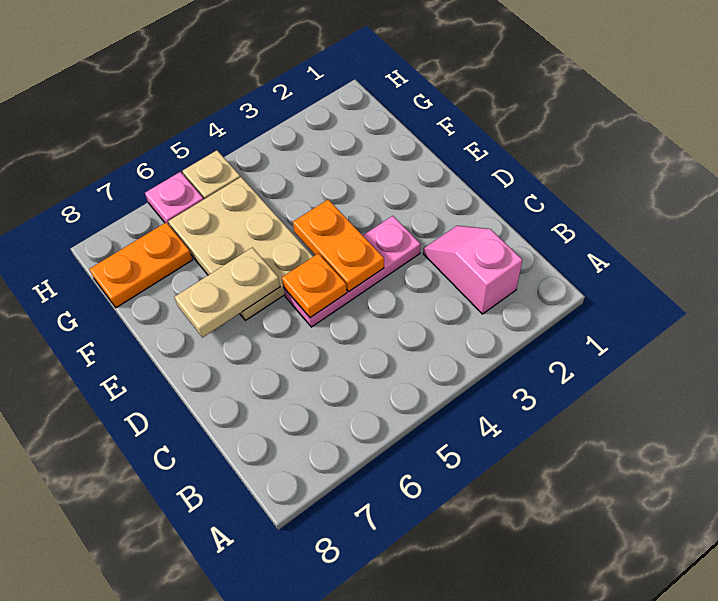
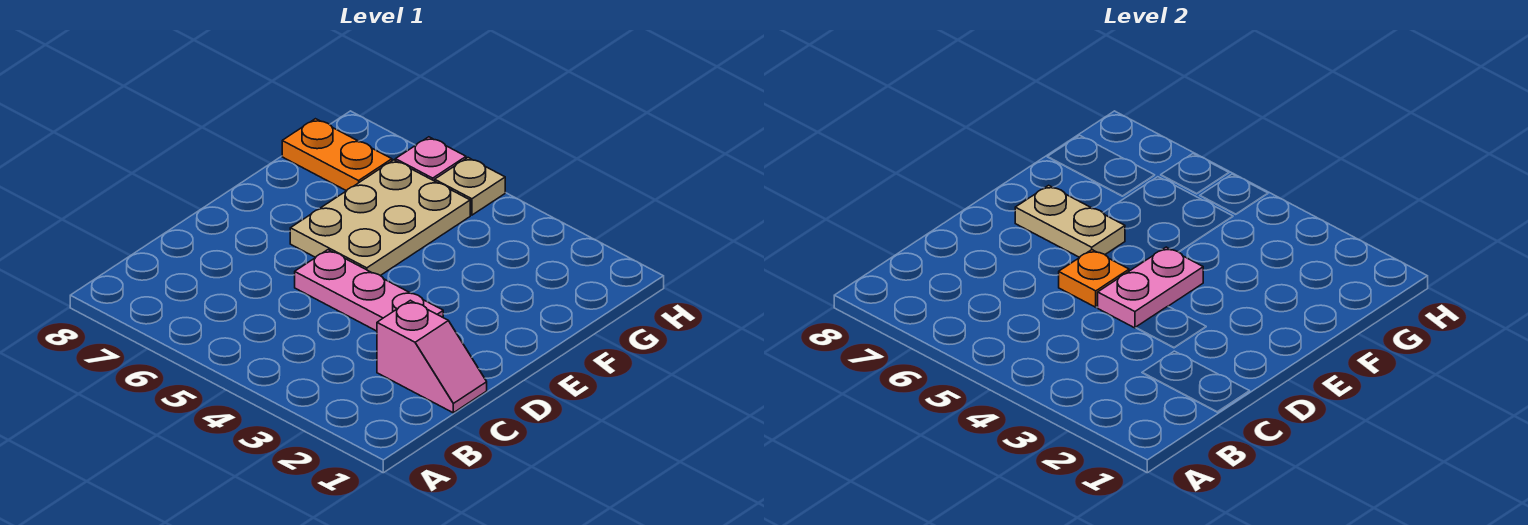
pink slope B2:C2 level 1 top B -> pink slope C1:C2 level 1 top 2
orange plate D4:E4 level 2 -> pink plate D4:E4 level 2

